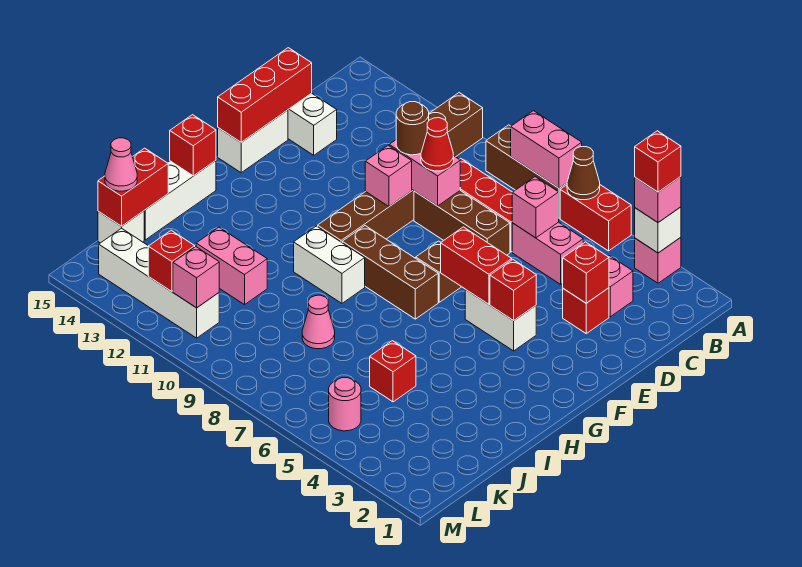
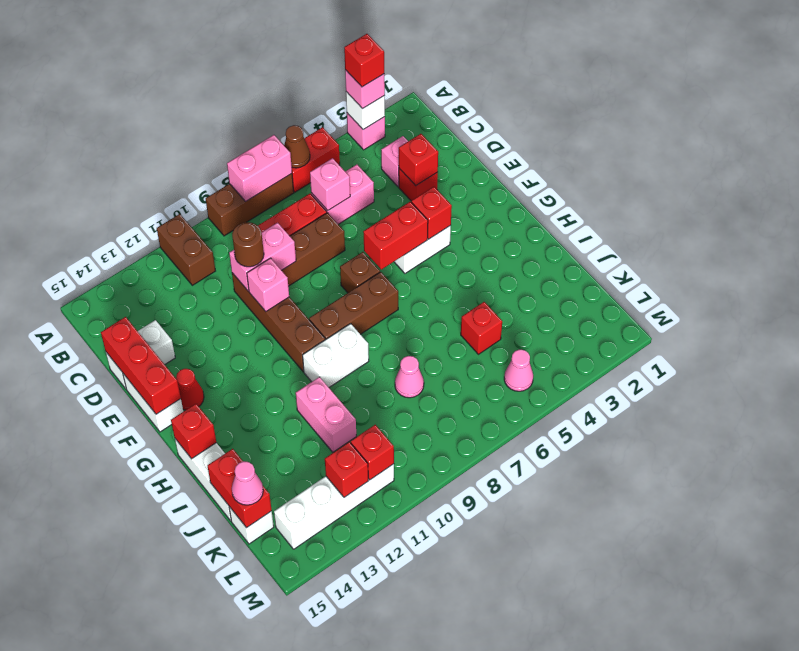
red cone D9 level 3 -> red cone F14 level 1
pink brick J11:J12 level 1 -> pink brick I11:J11 level 1
pink round brick L5 level 1 -> pink cone L5 level 1
pink brick L11 level 2 -> red brick L11 level 2

